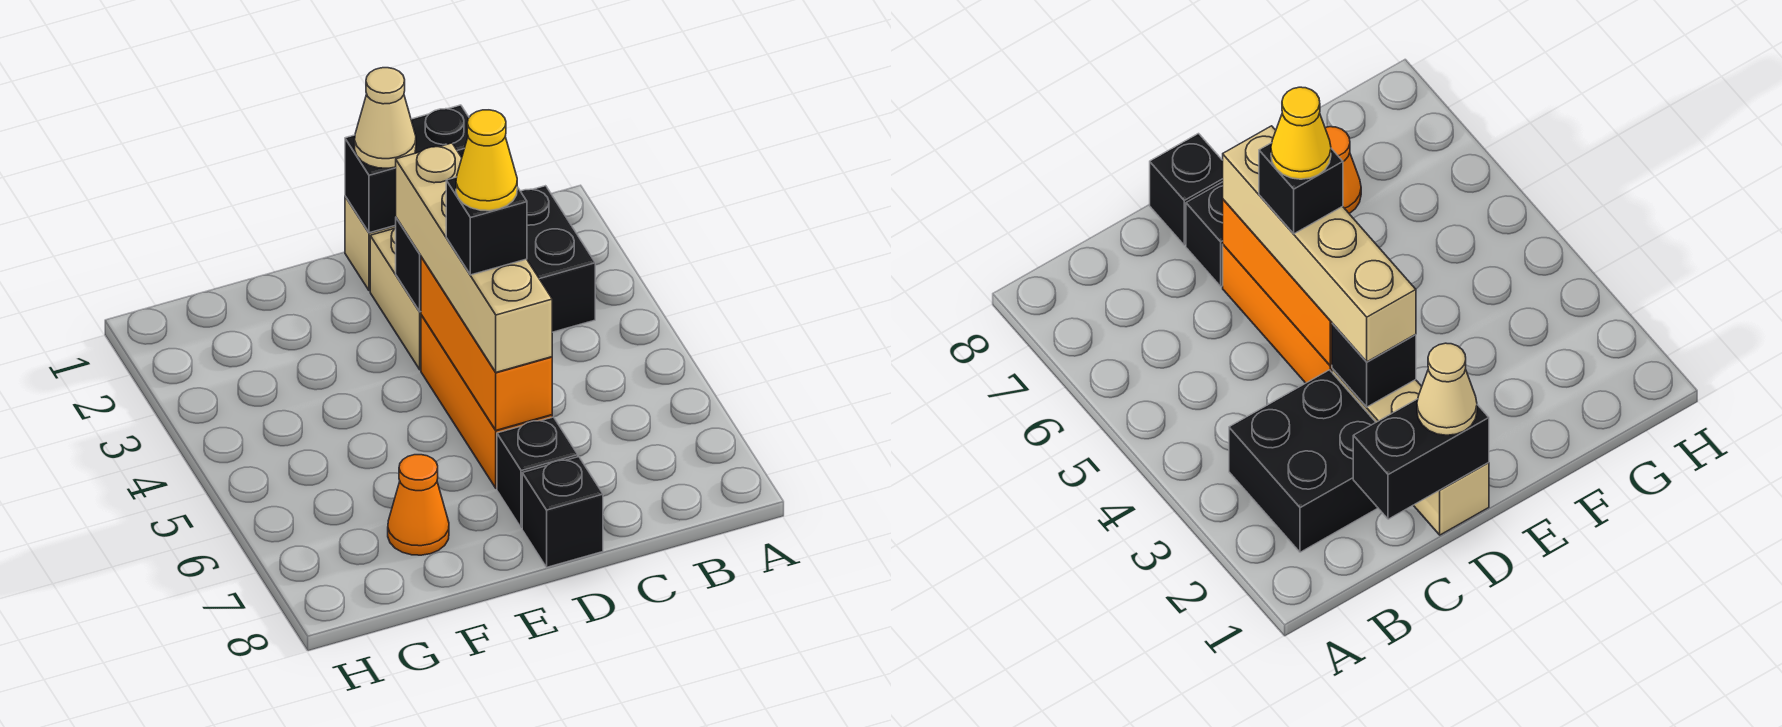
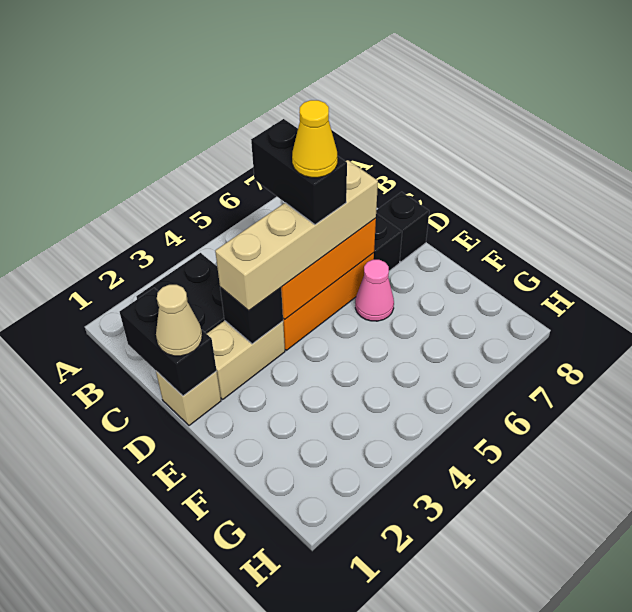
black brick D5 level 4 -> black brick C5:D5 level 4
none -> pink cone E6 level 1
orange cone F7 level 1 -> none

